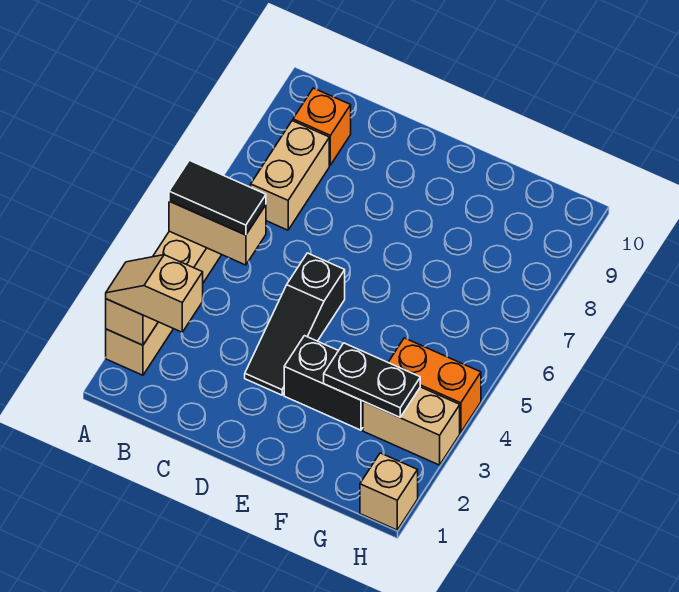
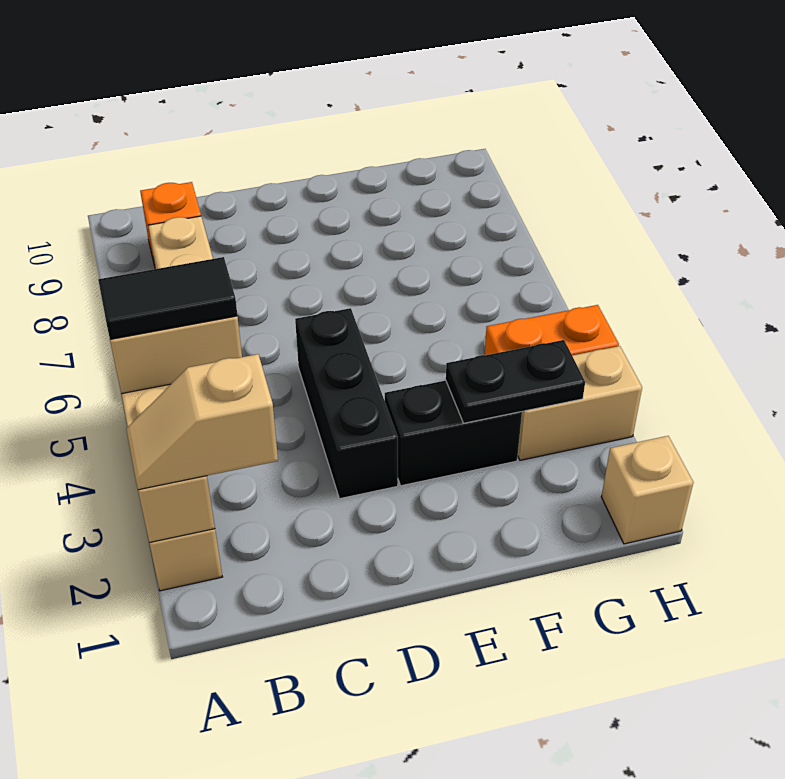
black slope D3:D5 level 1 top 5 -> black brick D3:D5 level 1

